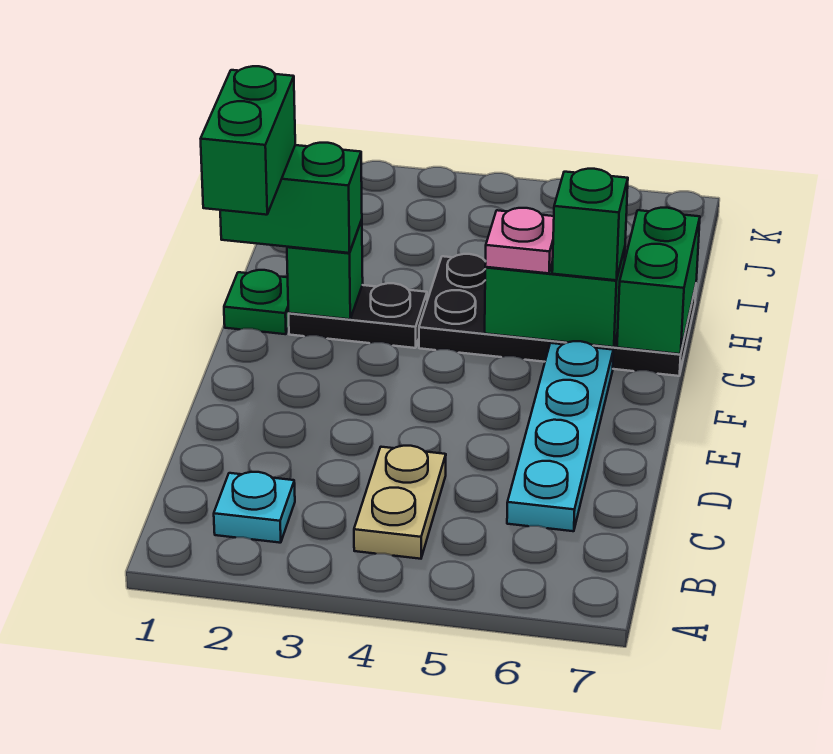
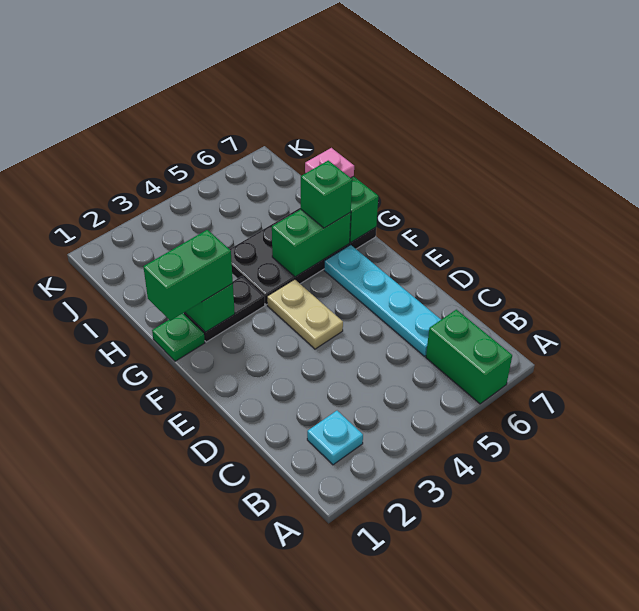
tan plate B4:C4 level 1 -> tan plate E4:F4 level 1
green brick F1:G1 level 4 -> green brick A6:B6 level 1
pink plate G5 level 3 -> pink plate H7 level 3

